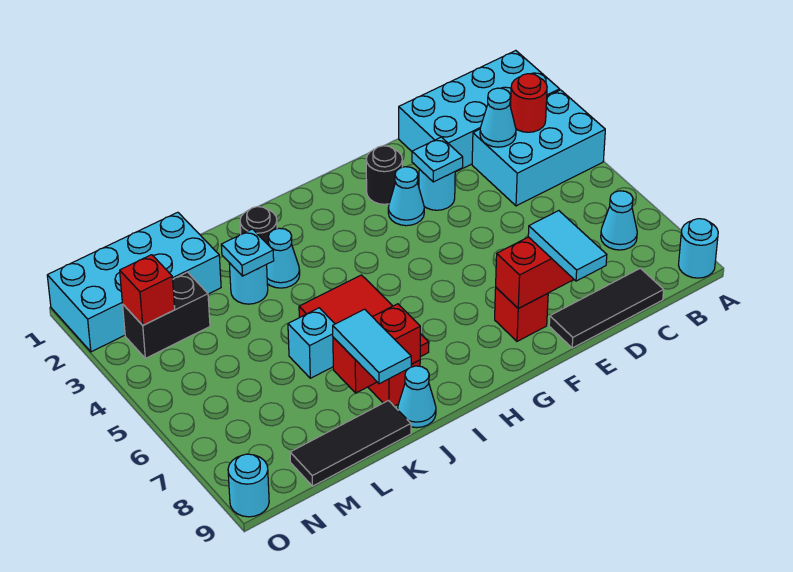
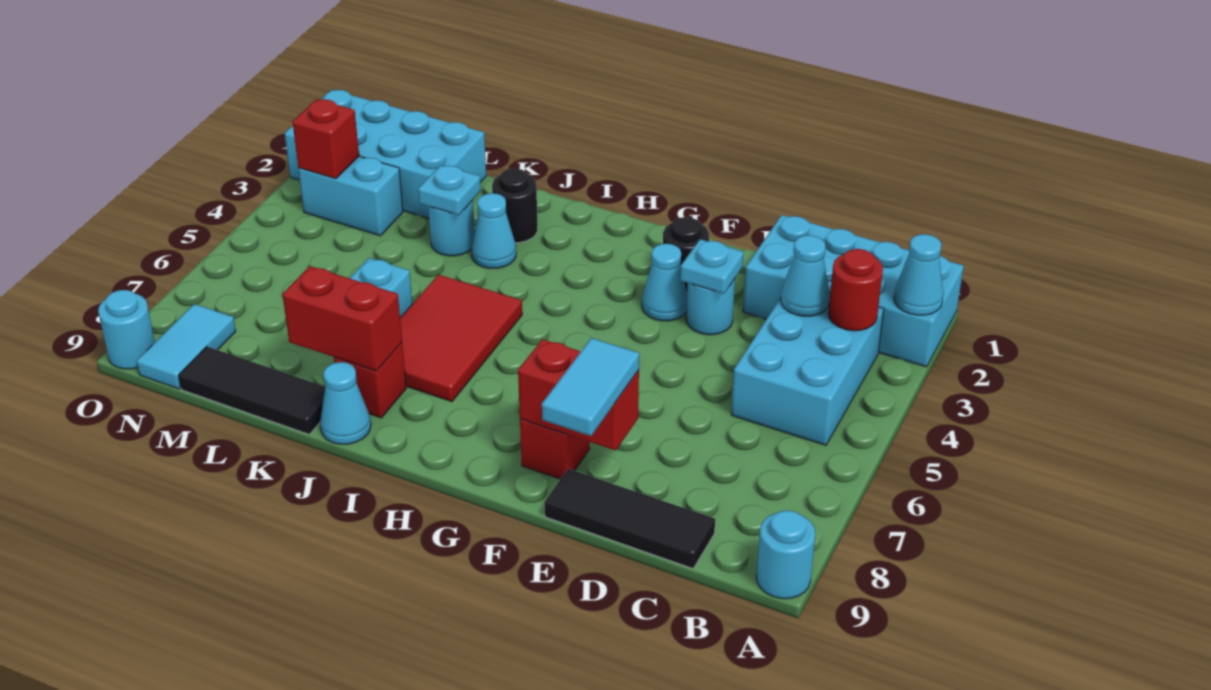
cyan brick A3:C4 level 1 -> cyan brick B3:C5 level 1
cyan cone B7 level 1 -> cyan cone A2 level 2
cyan tile K8:K9 level 3 -> cyan tile N8:N9 level 1
black brick M3:N3 level 1 -> cyan brick M3:N3 level 1

